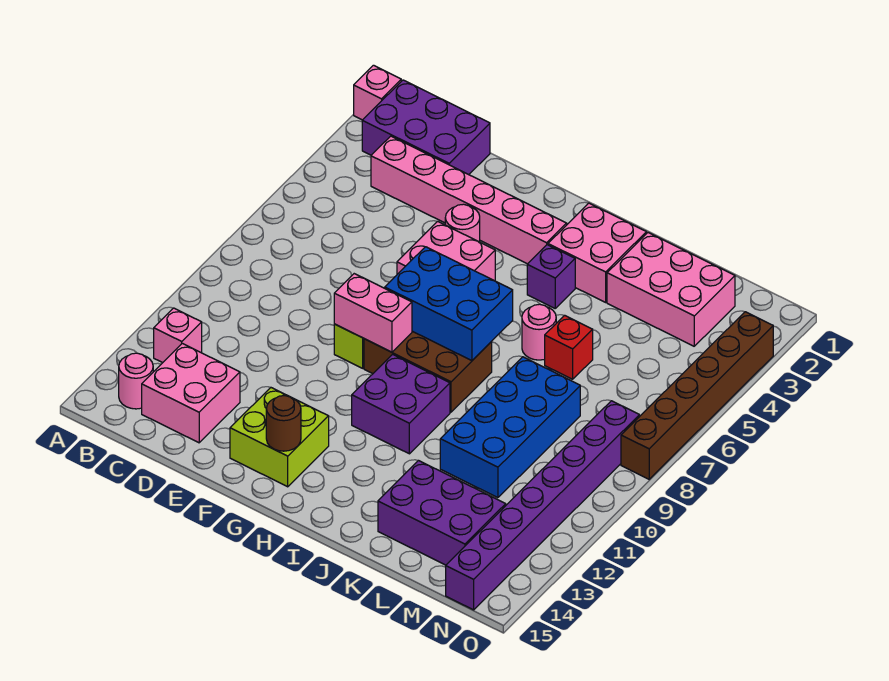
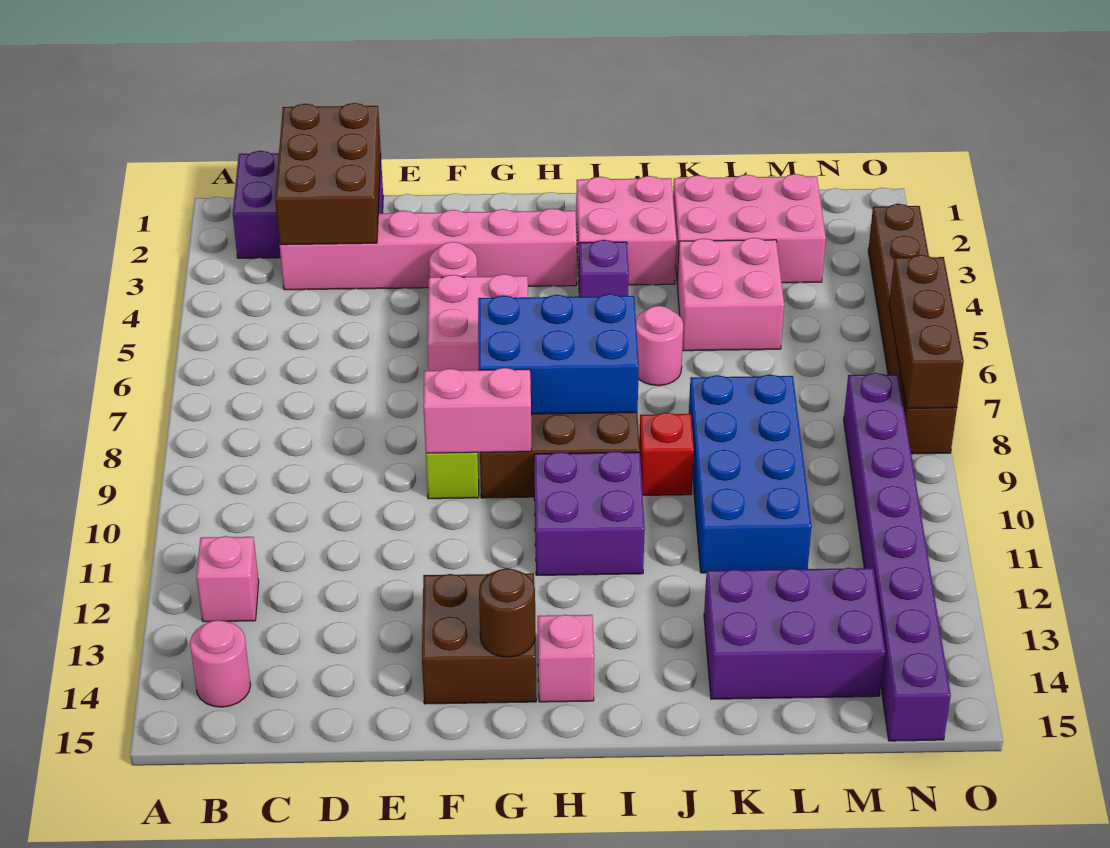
pink brick A1 level 1 -> pink brick H14 level 1
none -> brown brick C1:D3 level 2
pink brick C13:D14 level 1 -> pink brick K4:L5 level 1
lime brick F13:G14 level 1 -> brown brick F13:G14 level 1
red brick K6 level 1 -> red brick J9 level 1
none -> brown brick O6:O8 level 2

